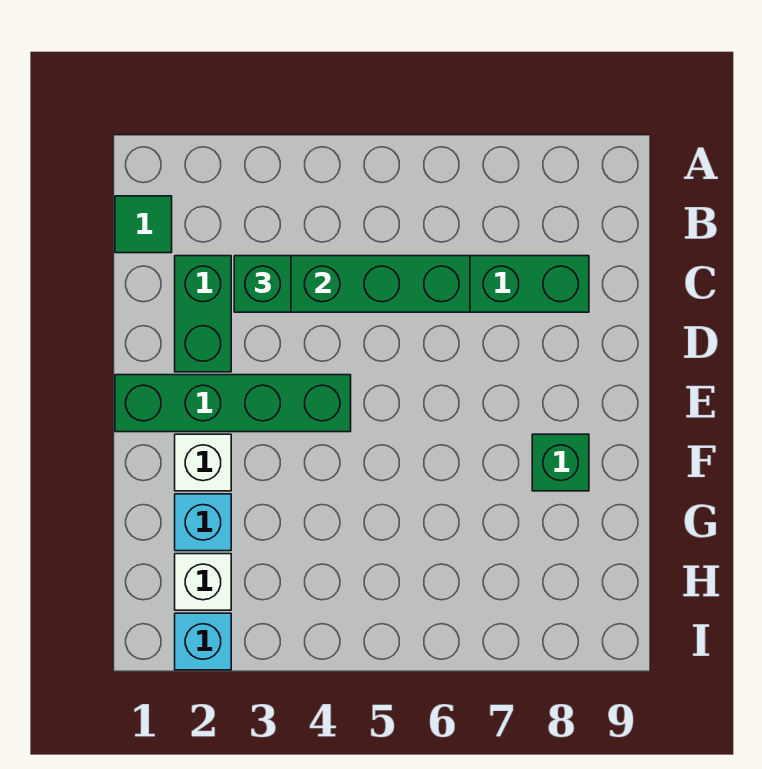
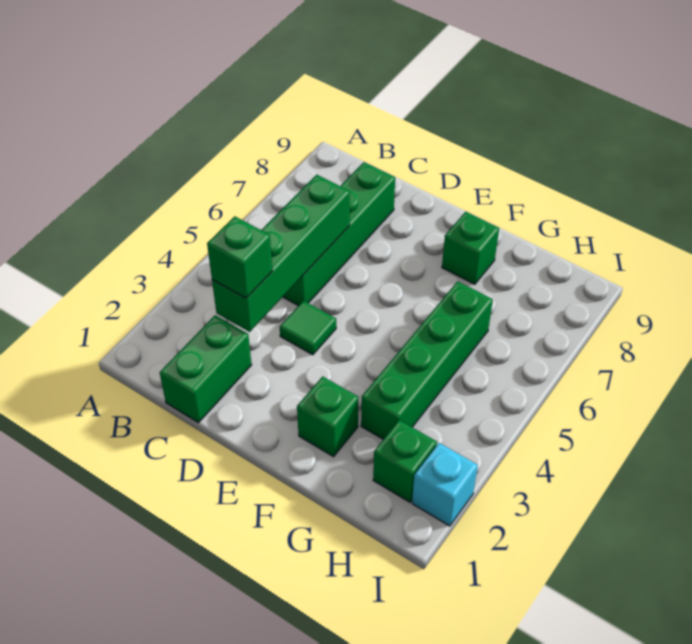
green tile B1 level 1 -> green tile D4 level 1
green brick C2:D2 level 1 -> green brick C1:C2 level 1
green brick E1:E4 level 1 -> green brick G3:G6 level 1
white brick F2 level 1 -> green brick F2 level 1
cyan brick G2 level 1 -> none
white brick H2 level 1 -> green brick H2 level 1

